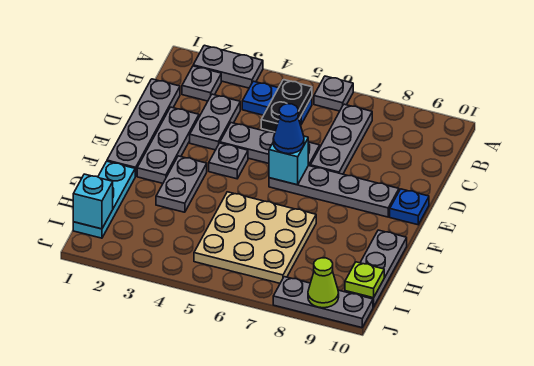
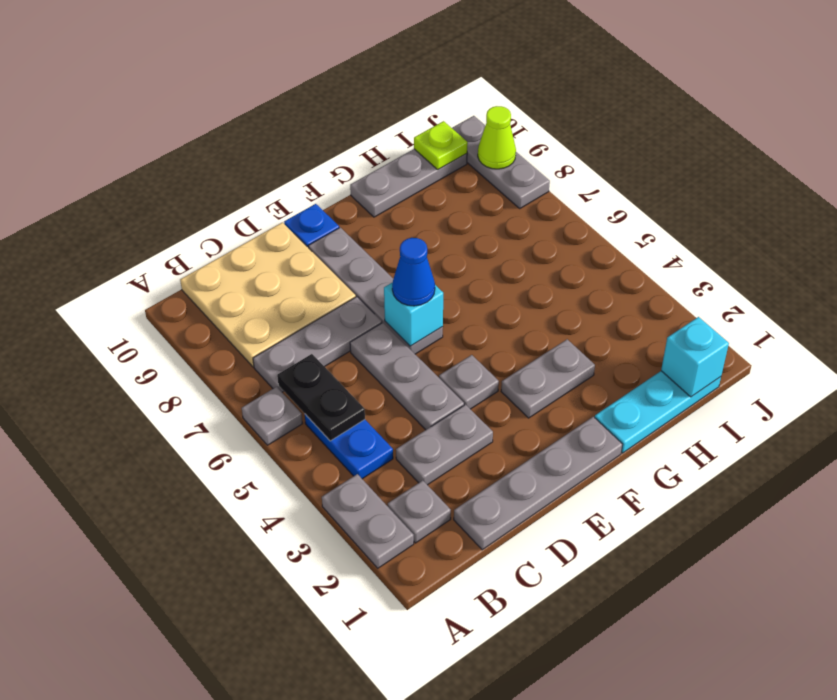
black plate B5:C5 level 2 -> black plate B5:B6 level 2
grey plate D2:F2 level 1 -> none
tan plate G5:I7 level 1 -> tan plate B8:D10 level 1

